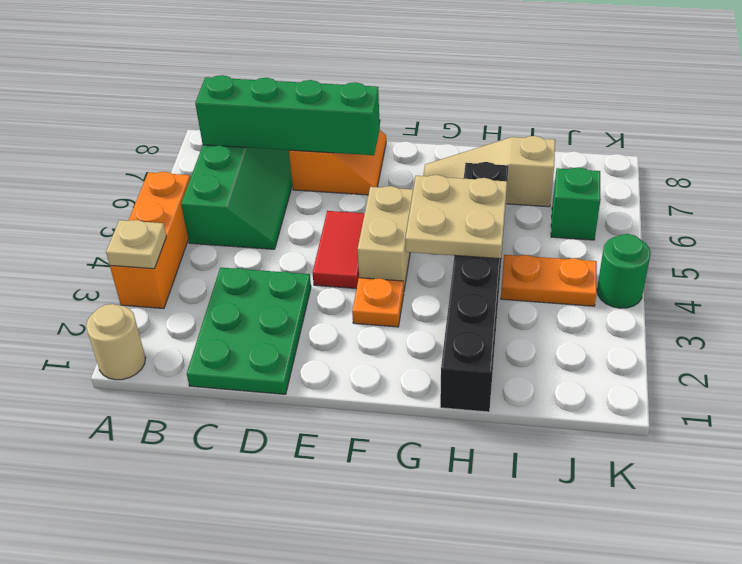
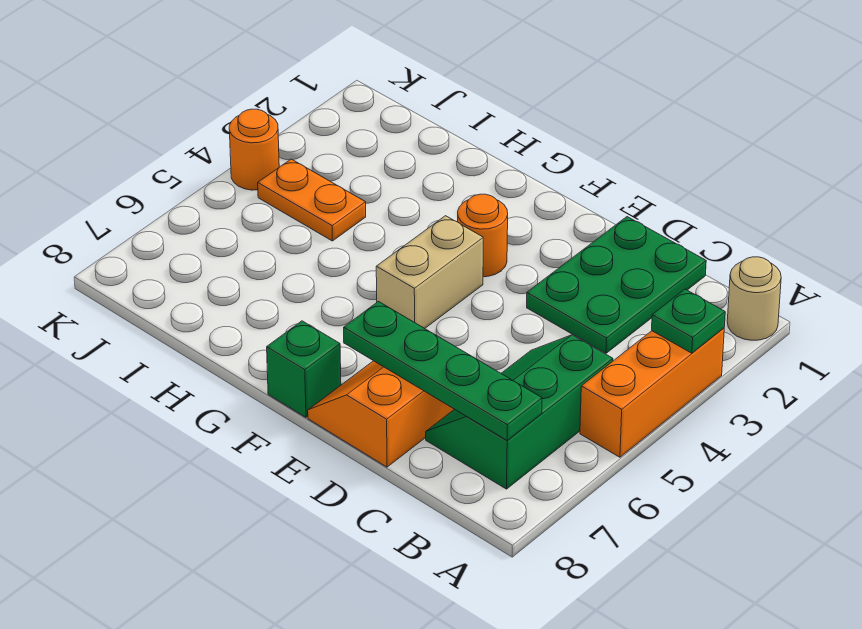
tan plate A3 level 2 -> green plate A3 level 2
green brick B7:E7 level 2 -> green plate B7:E7 level 2
red tile E4:E5 level 1 -> none
orange plate F3 level 1 -> orange round brick F3 level 1
tan plate G4:H5 level 2 -> none
tan slope G7:I7 level 1 top I -> none
black brick H1:H6 level 1 -> none
green brick J6 level 1 -> green brick F8 level 1
green round brick K4 level 1 -> orange round brick K4 level 1

